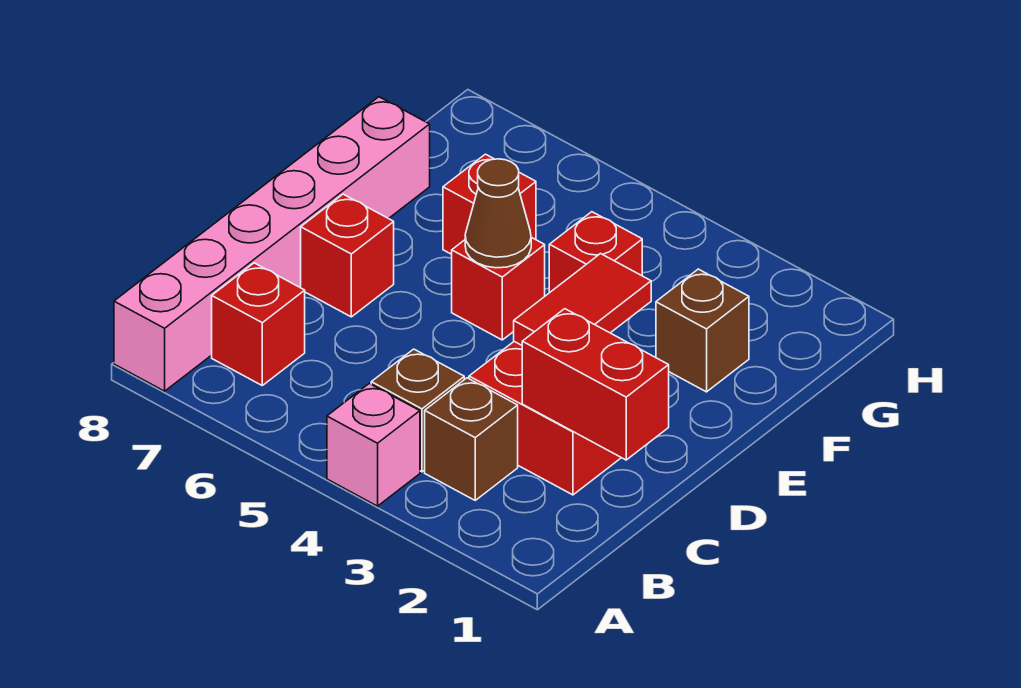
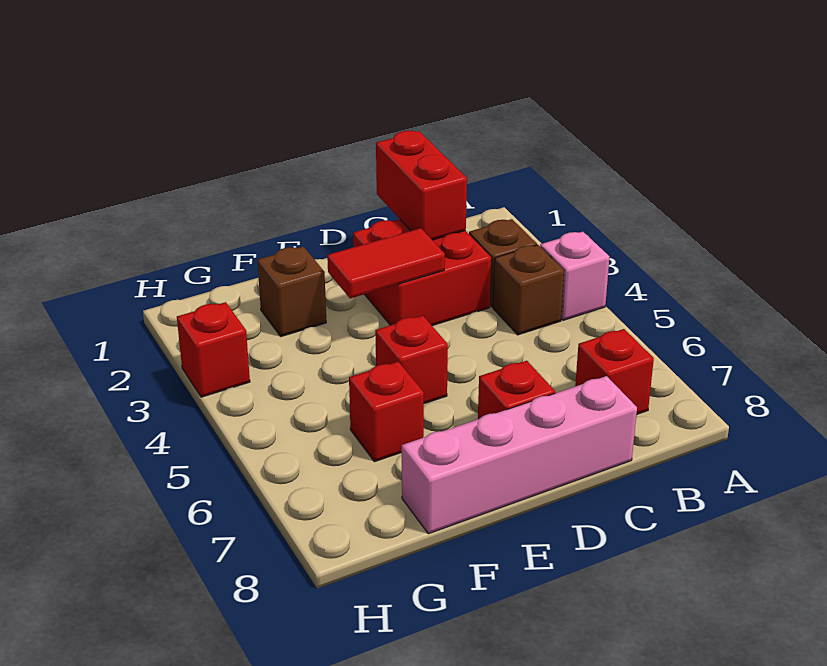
pink brick A8:F8 level 1 -> pink brick C8:F8 level 1
brown cone E5 level 2 -> none
red brick F4 level 1 -> red brick H3 level 1

